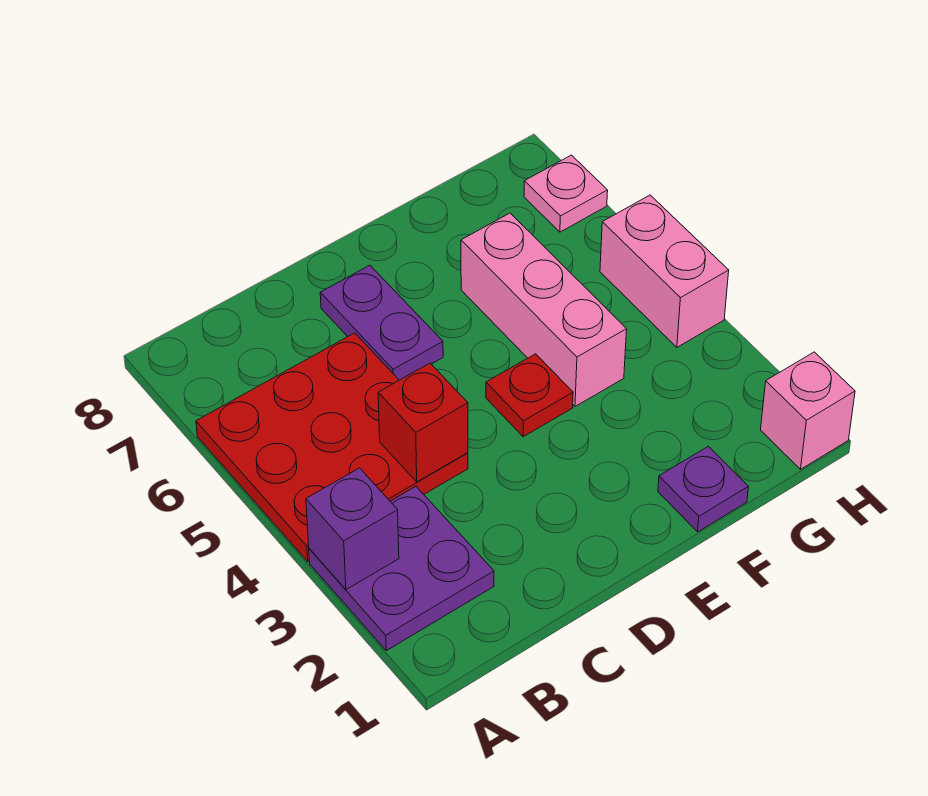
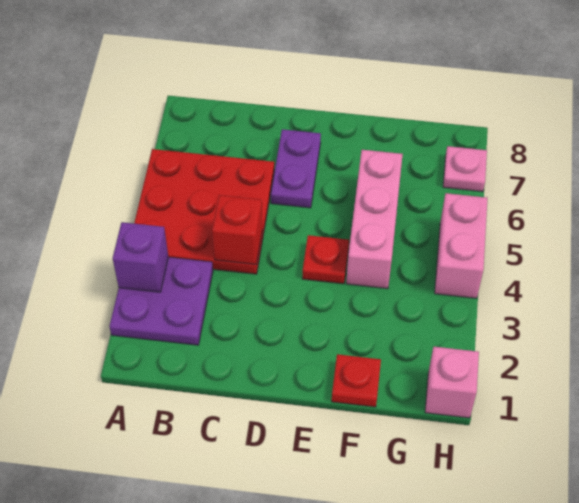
purple plate F1 level 1 -> red plate F1 level 1

